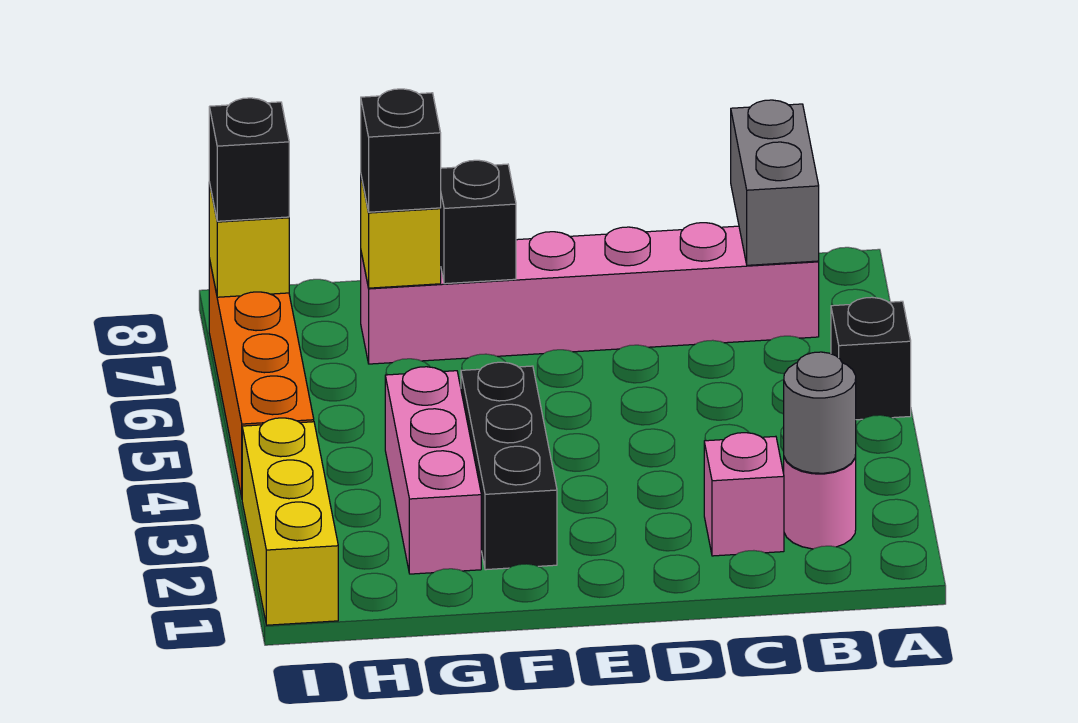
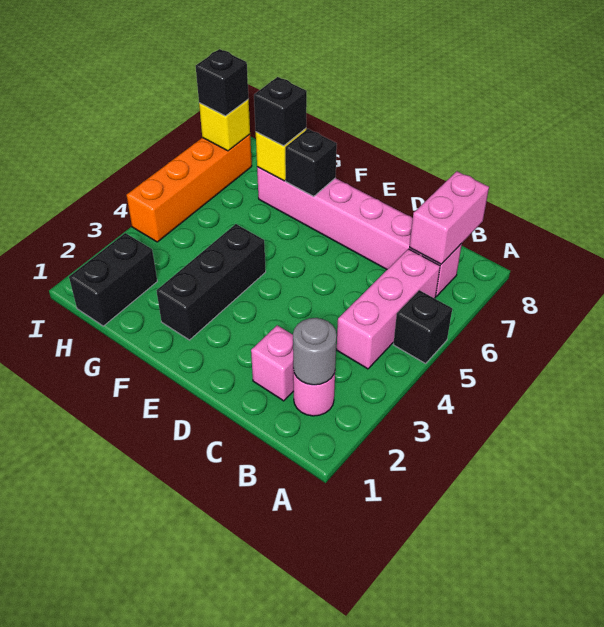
grey brick B7:B8 level 2 -> pink brick B7:B8 level 2
pink brick G2:G4 level 1 -> pink brick B4:B6 level 1
none -> black brick H1:H2 level 1
yellow brick I1:I3 level 1 -> none

